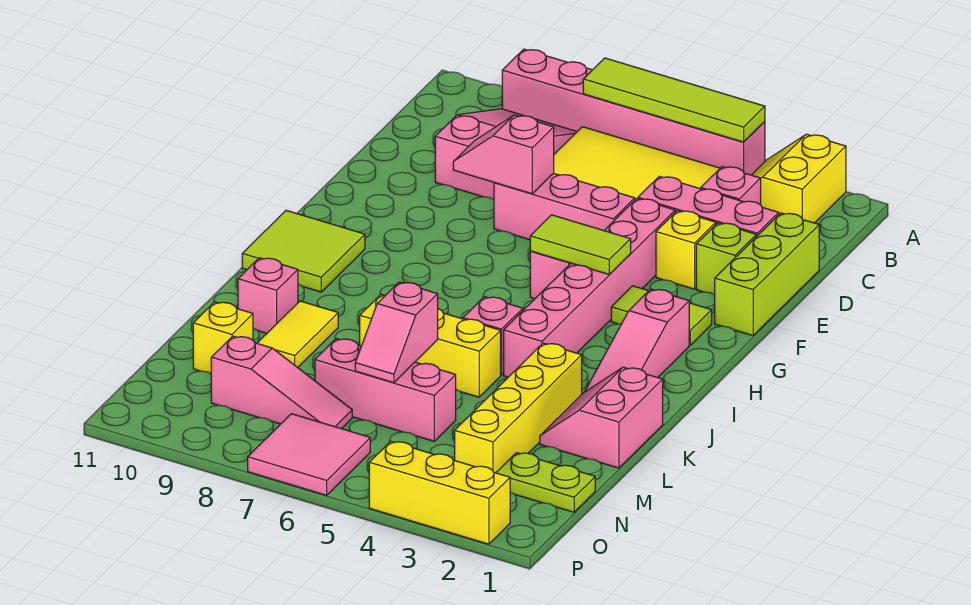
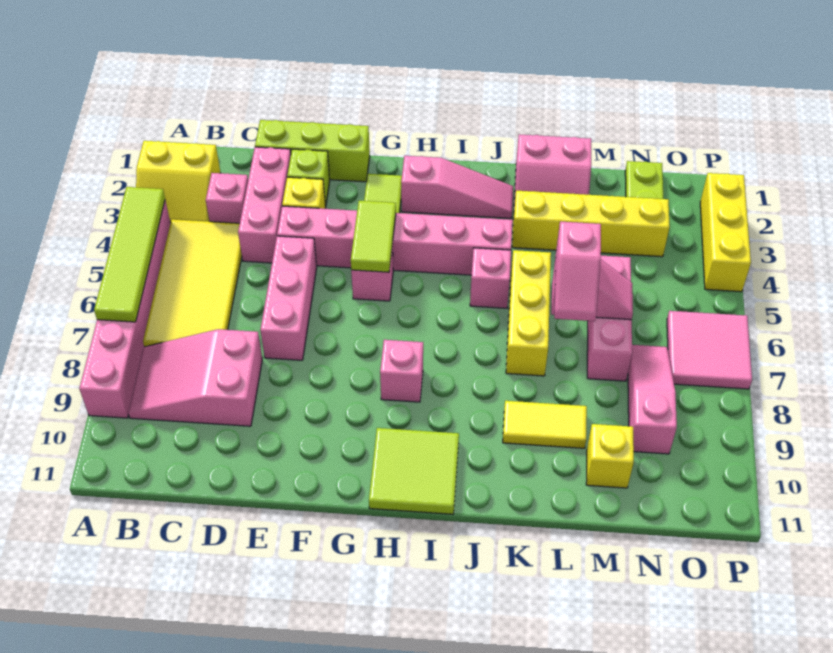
pink slope E7:E8 level 2 top 7 -> pink slope L6:L7 level 3 top 6
pink brick K10 level 1 -> pink brick H8 level 1

